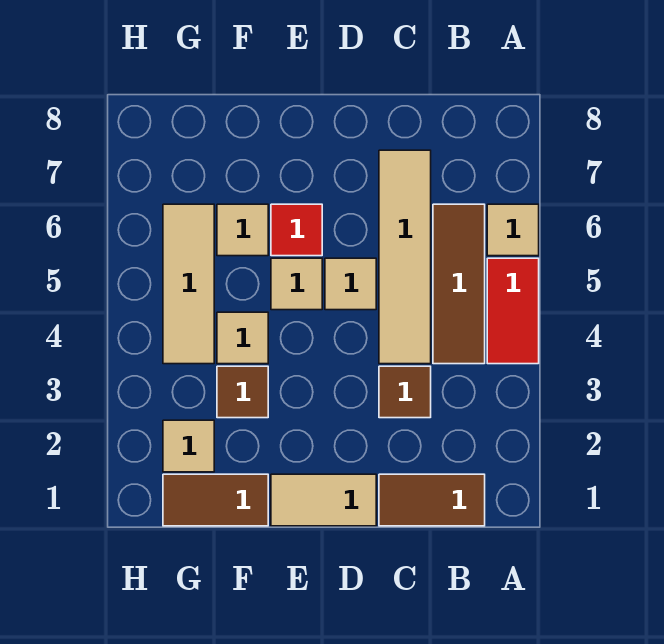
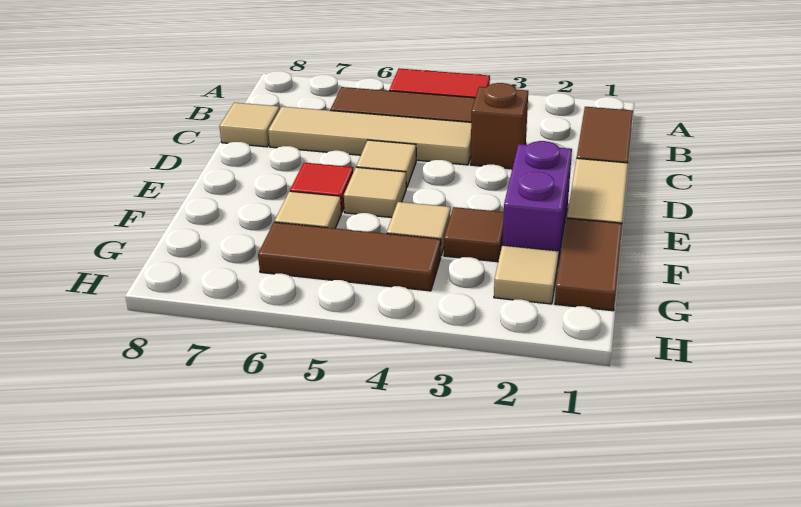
tan tile A6 level 1 -> tan tile C8 level 1
brown tile C3 level 1 -> brown brick C3 level 1
none -> purple brick E2:F2 level 1
tan tile G4:G6 level 1 -> brown tile G4:G6 level 1

